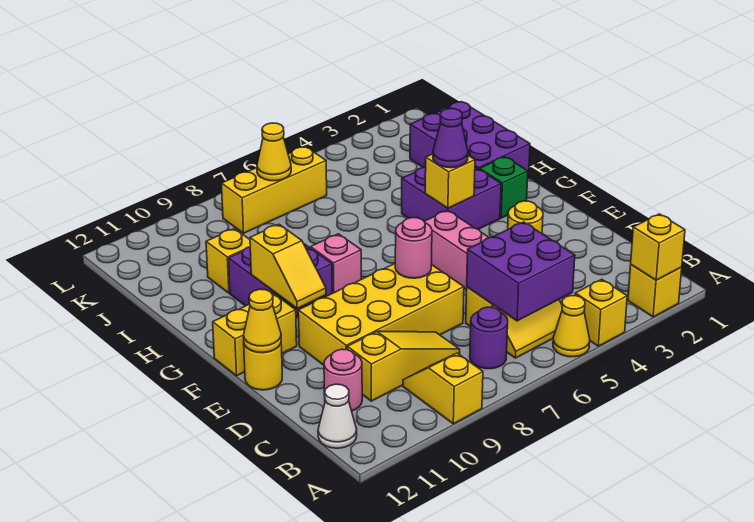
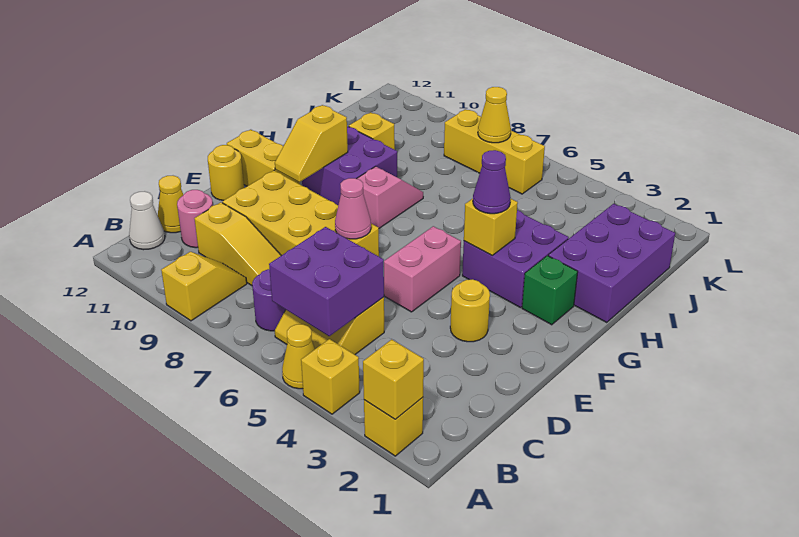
pink round brick E7 level 2 -> pink cone E7 level 2
yellow cone E12 level 2 -> yellow cone C12 level 1

